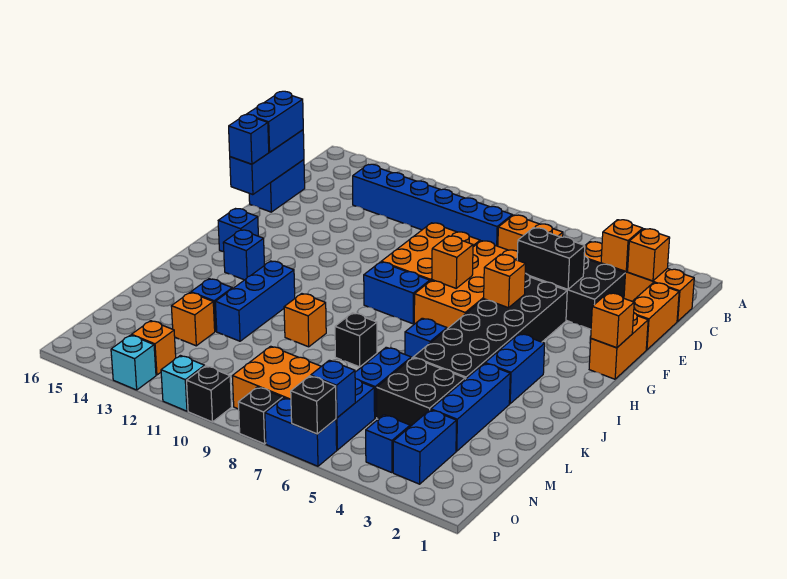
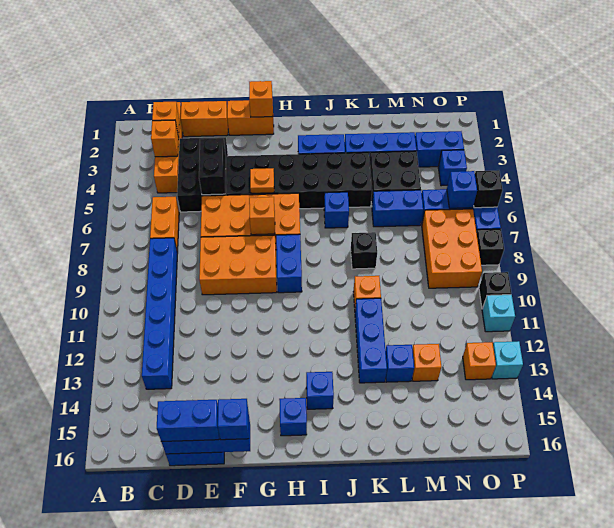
orange brick G5 level 2 -> orange plate G5 level 2
blue brick J12:L12 level 1 -> blue brick K11:K13 level 1

